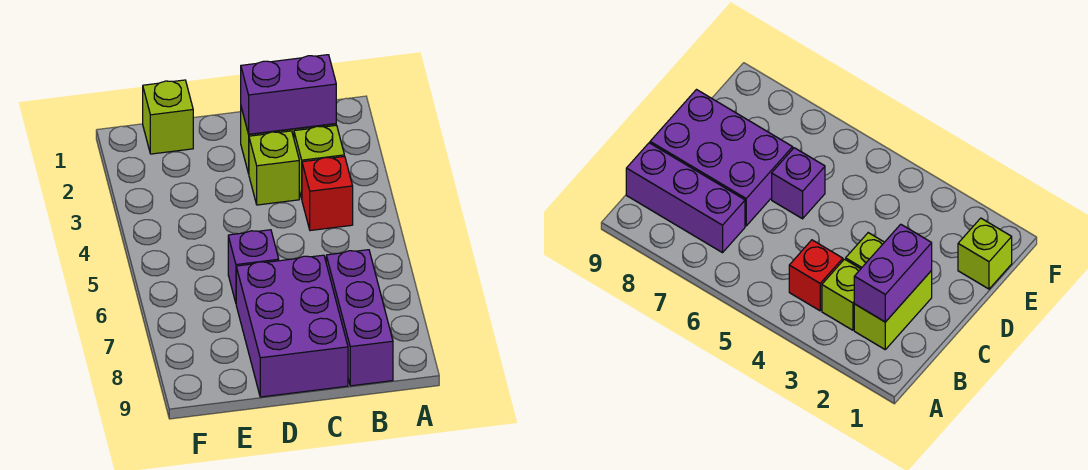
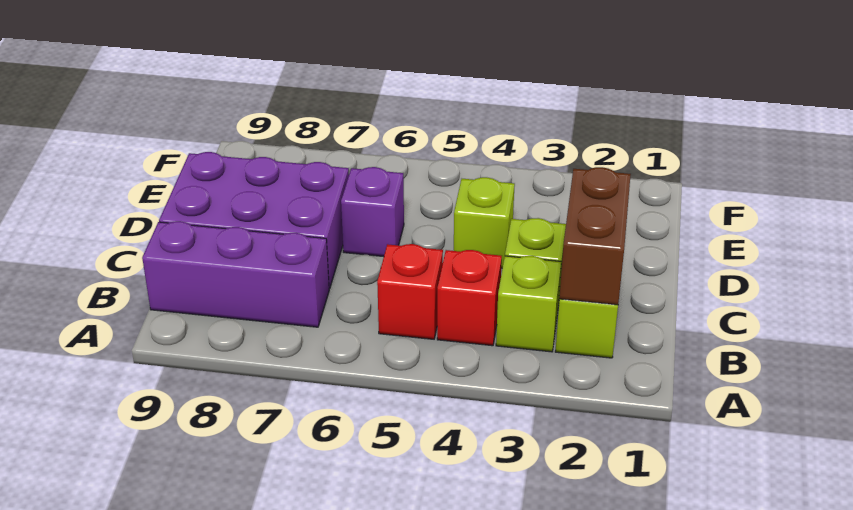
purple brick B2:C2 level 2 -> brown brick B2:C2 level 2
none -> red brick B5 level 1
lime brick E1 level 1 -> lime brick D4 level 1

